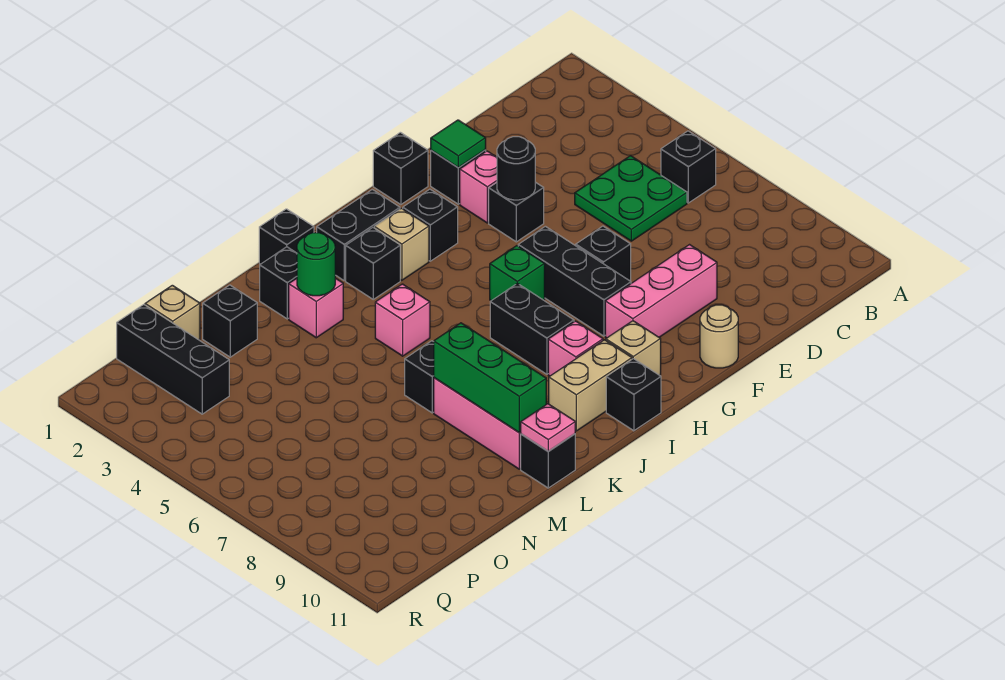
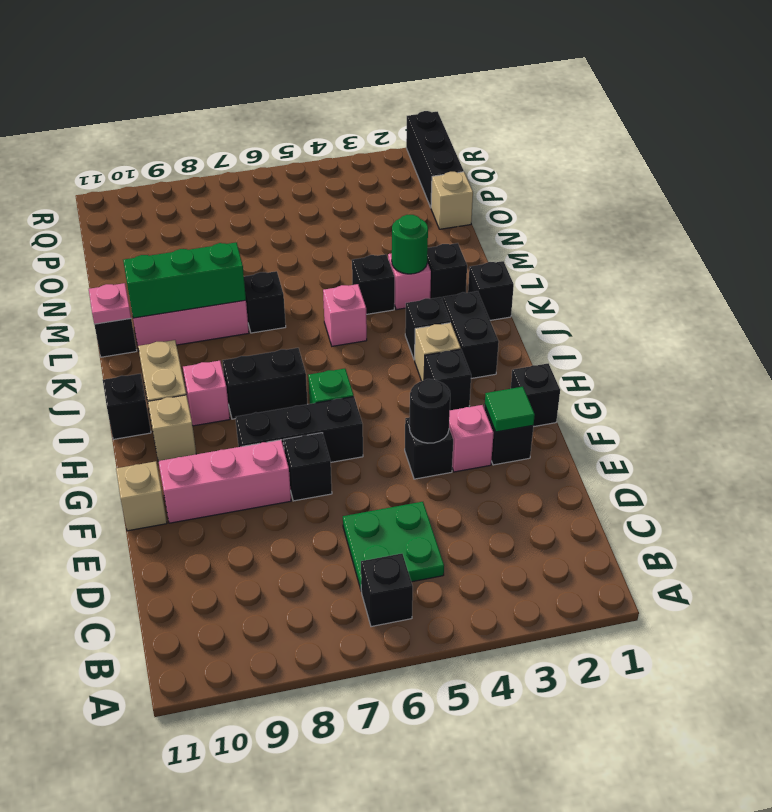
pink brick E9:G9 level 1 -> pink brick F8:F10 level 1
tan round brick F11 level 1 -> tan brick F11 level 1
black brick N2 level 1 -> black brick L4 level 1
black brick P1:P3 level 1 -> black brick P1:R1 level 1

